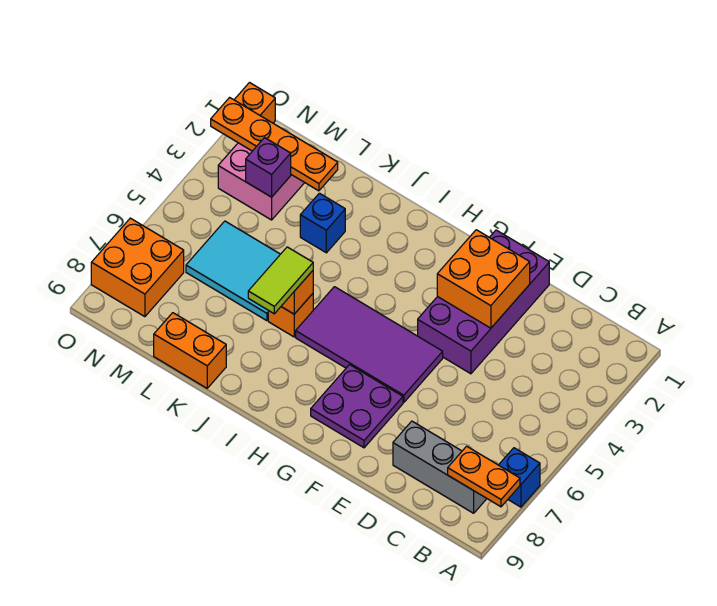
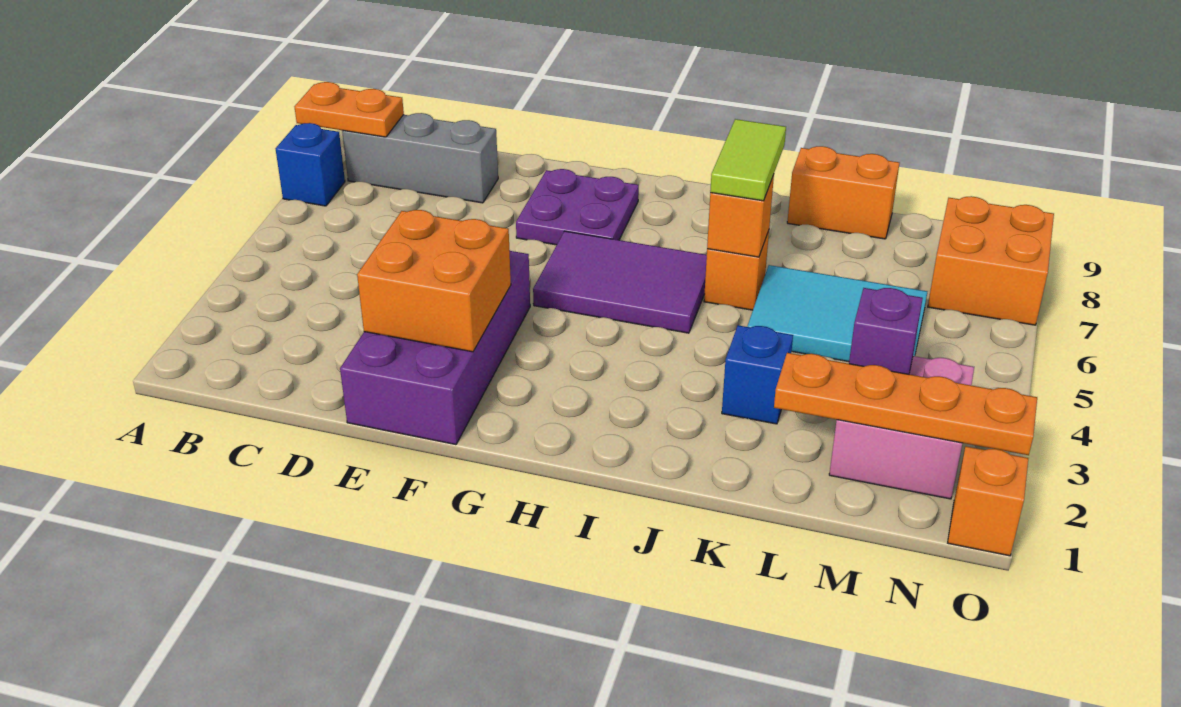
purple tile F5:I6 level 1 -> purple tile G5:I6 level 1

